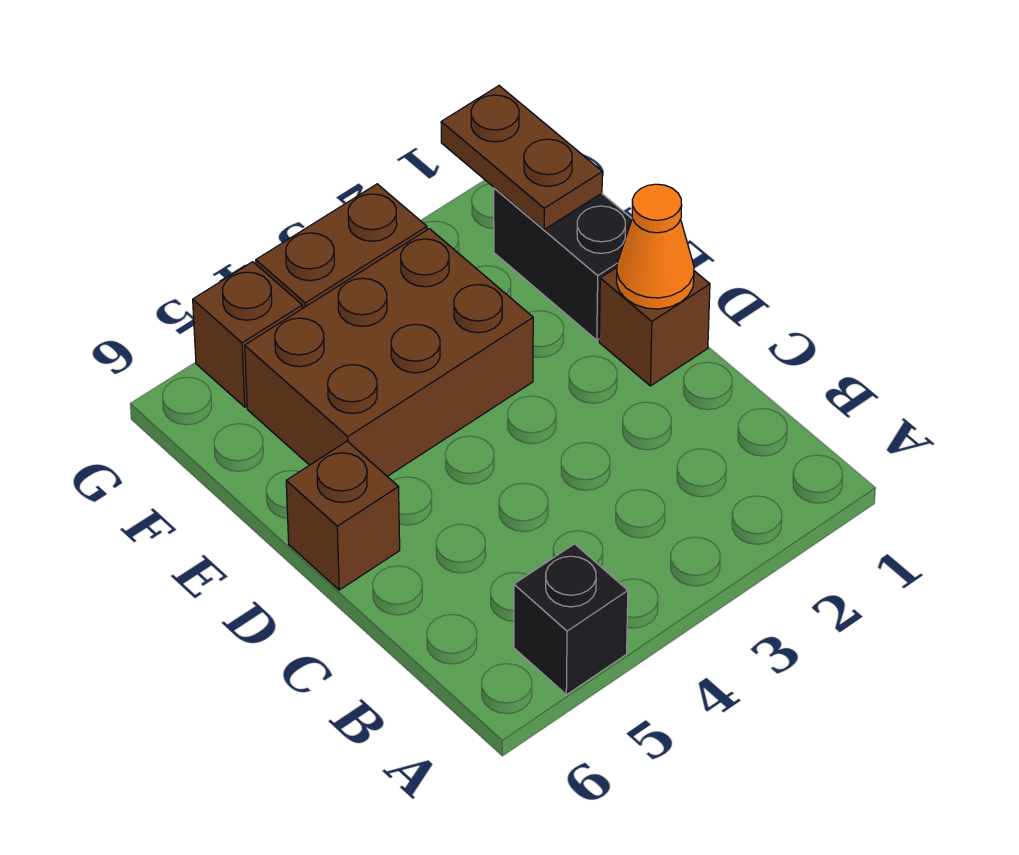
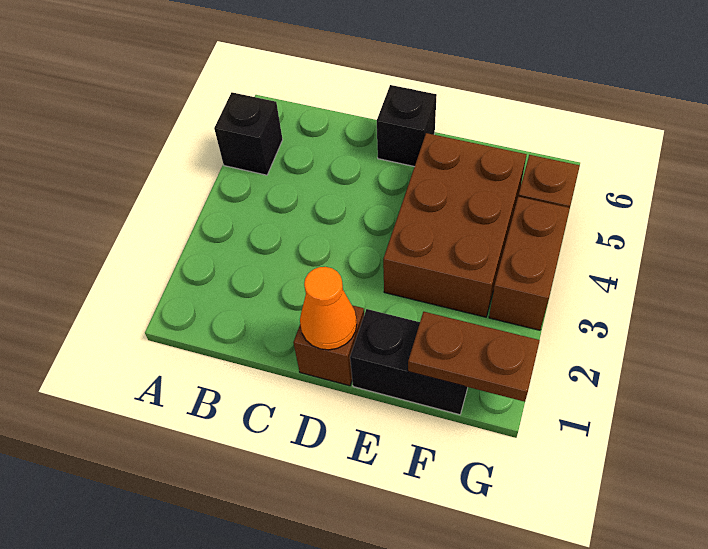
brown brick D6 level 1 -> black brick D6 level 1

